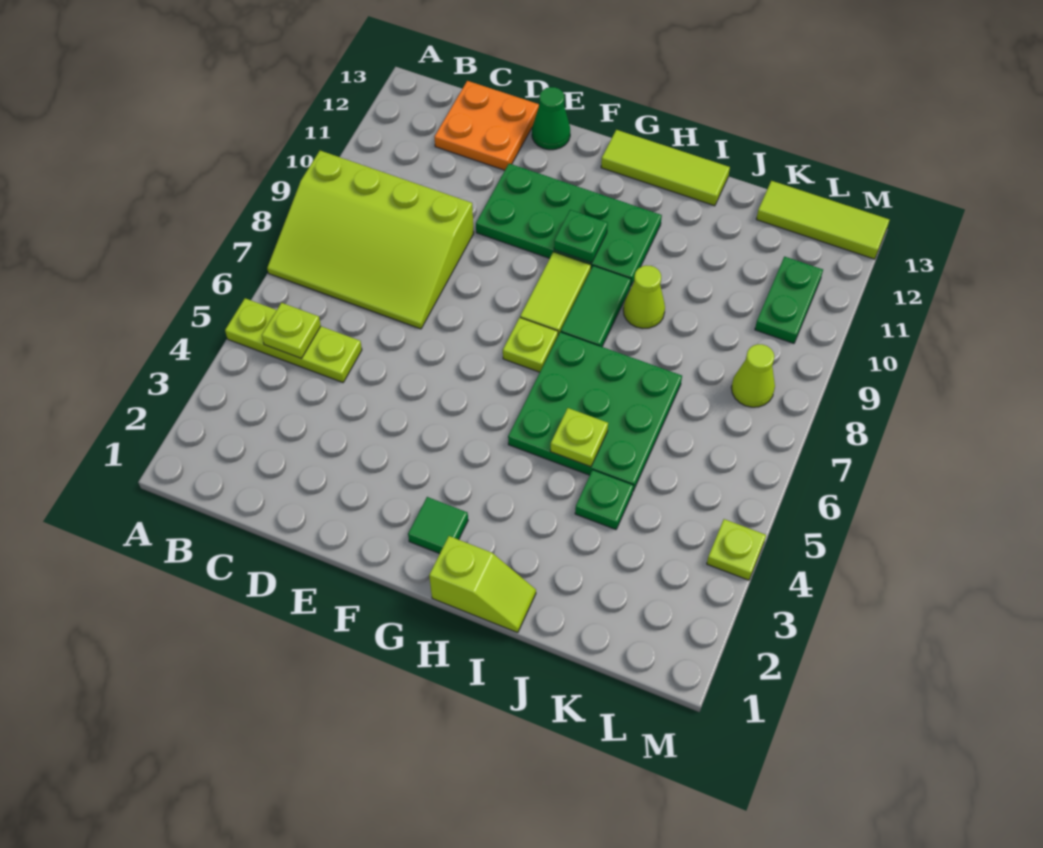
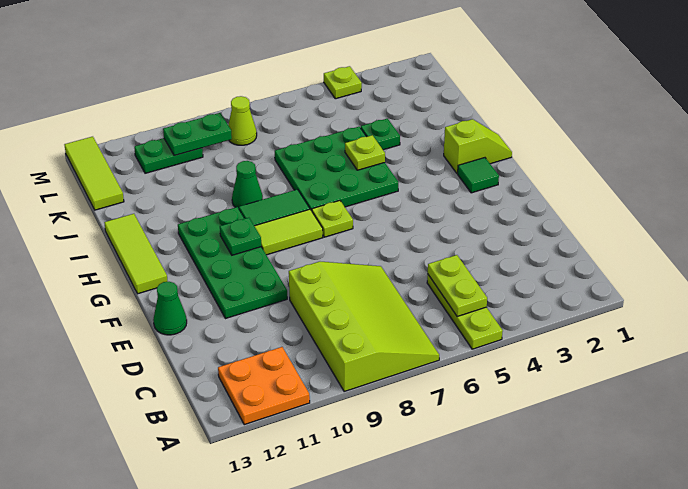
lime plate B5 level 2 -> lime plate B5:C5 level 2
orange plate C12:D13 level 1 -> orange plate A11:B12 level 1
lime slope H1:I1 level 1 top H -> lime slope H1:H2 level 1 top 2
lime cone I9 level 1 -> green cone I9 level 1
none -> green plate L9:L10 level 2

